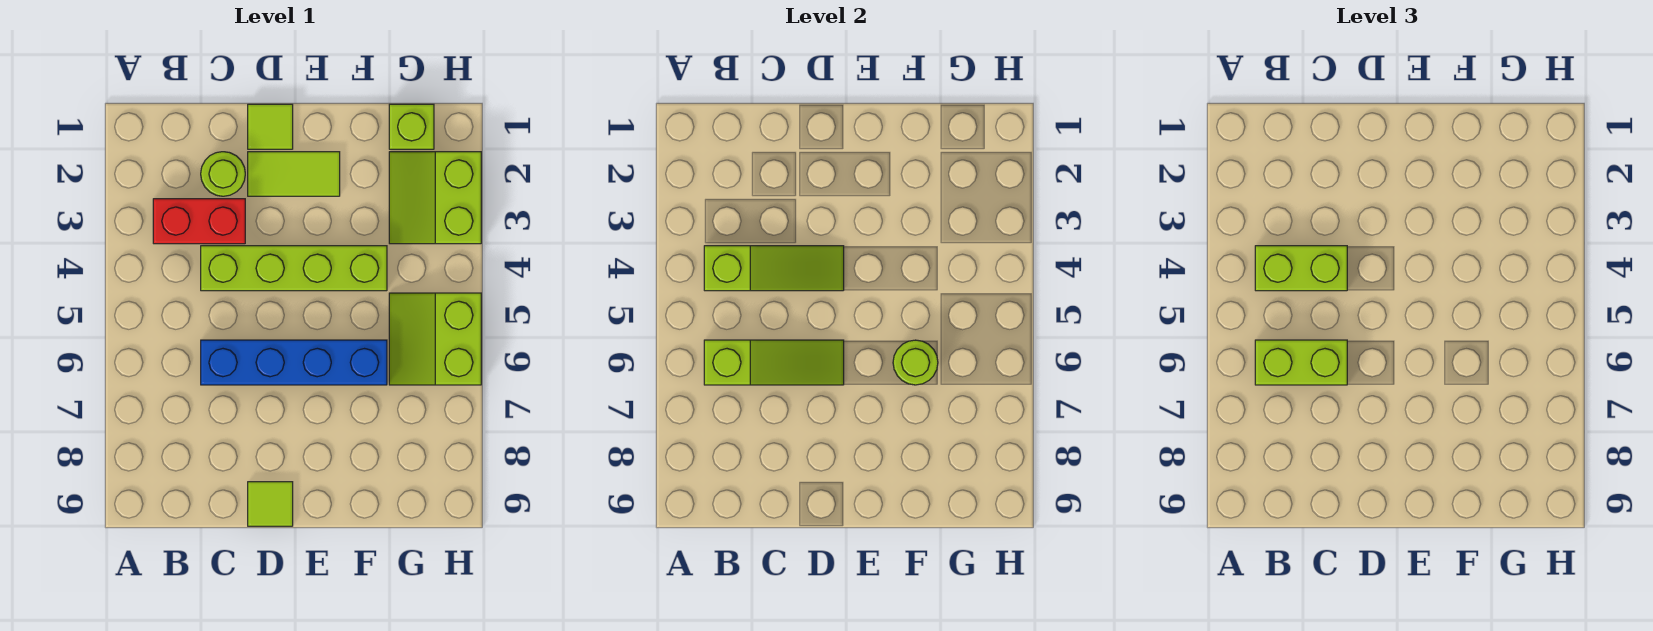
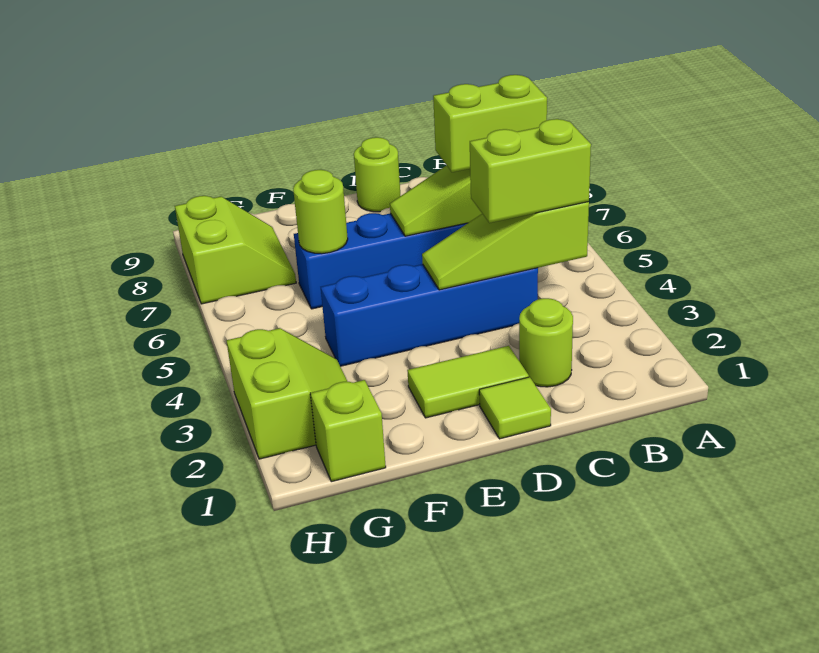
red brick B3:C3 level 1 -> none
lime brick C4:F4 level 1 -> blue brick C4:F4 level 1
lime tile D9 level 1 -> lime round brick D9 level 1
lime slope G5:H6 level 1 top H -> lime slope G7:H8 level 1 top H

